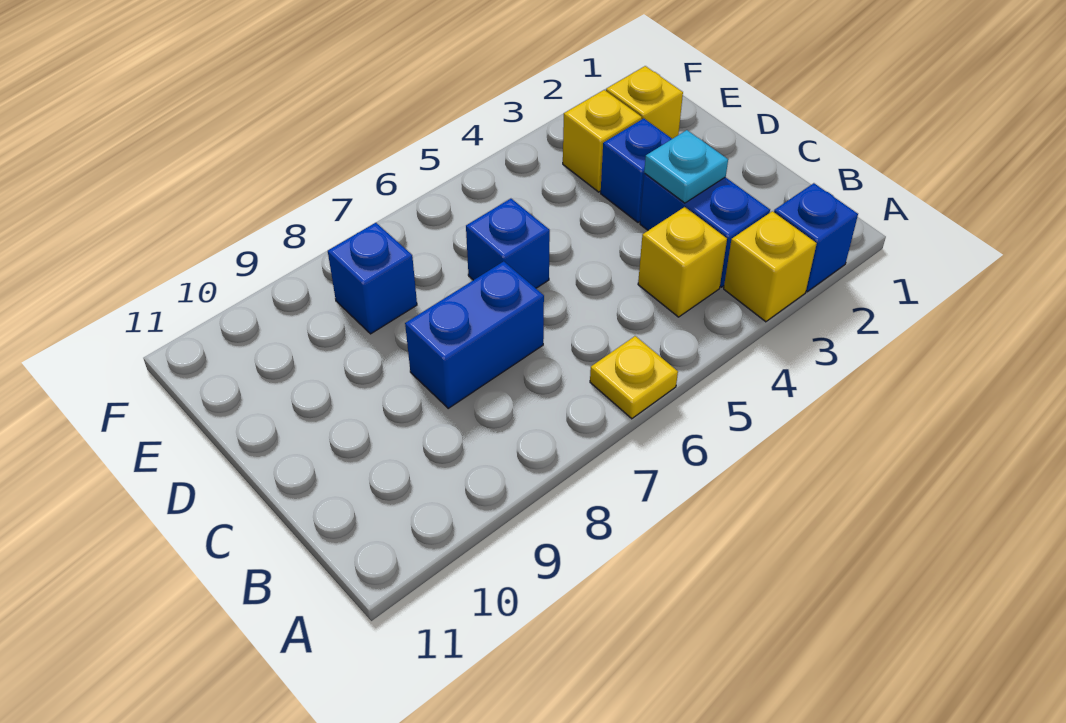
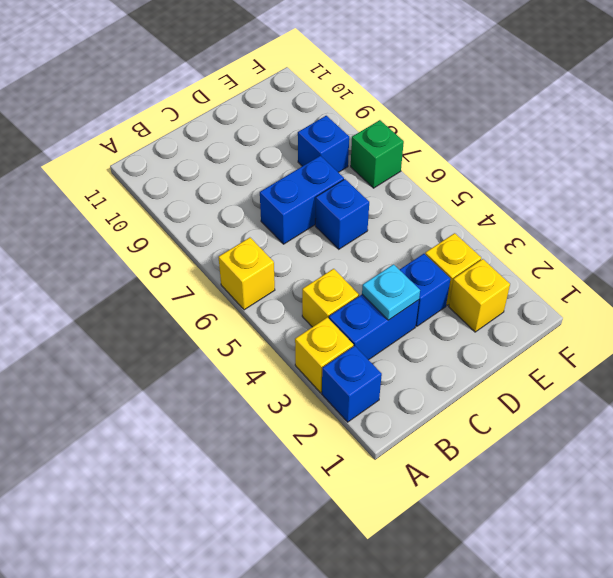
yellow plate A6 level 1 -> yellow brick A6 level 1
blue brick C7:C8 level 1 -> blue brick C7:D7 level 1
none -> green brick F7 level 1

